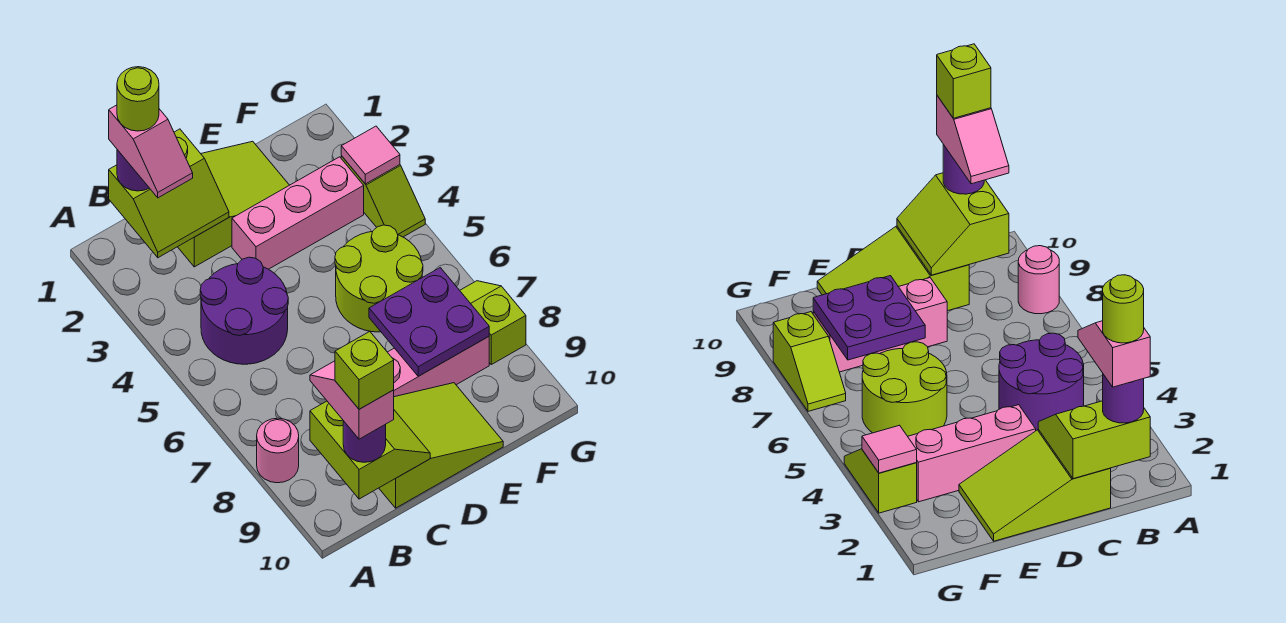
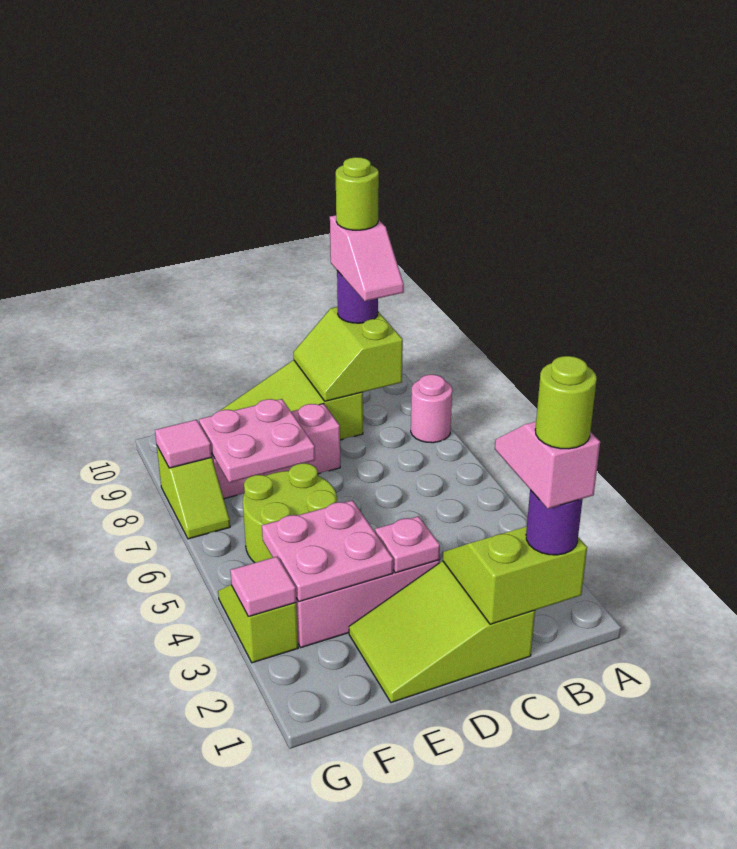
purple round brick B4:C5 level 1 -> none
lime brick B10 level 5 -> lime round brick B10 level 5
none -> pink plate D3 level 2
none -> pink plate E3:F4 level 2
purple plate E7:F8 level 2 -> pink plate E7:F8 level 2
none -> pink tile G8 level 2

